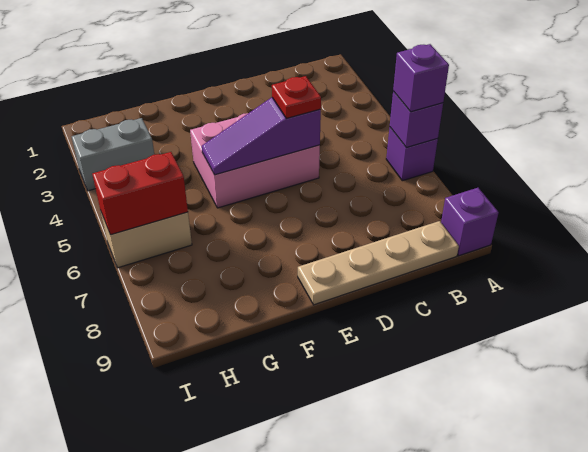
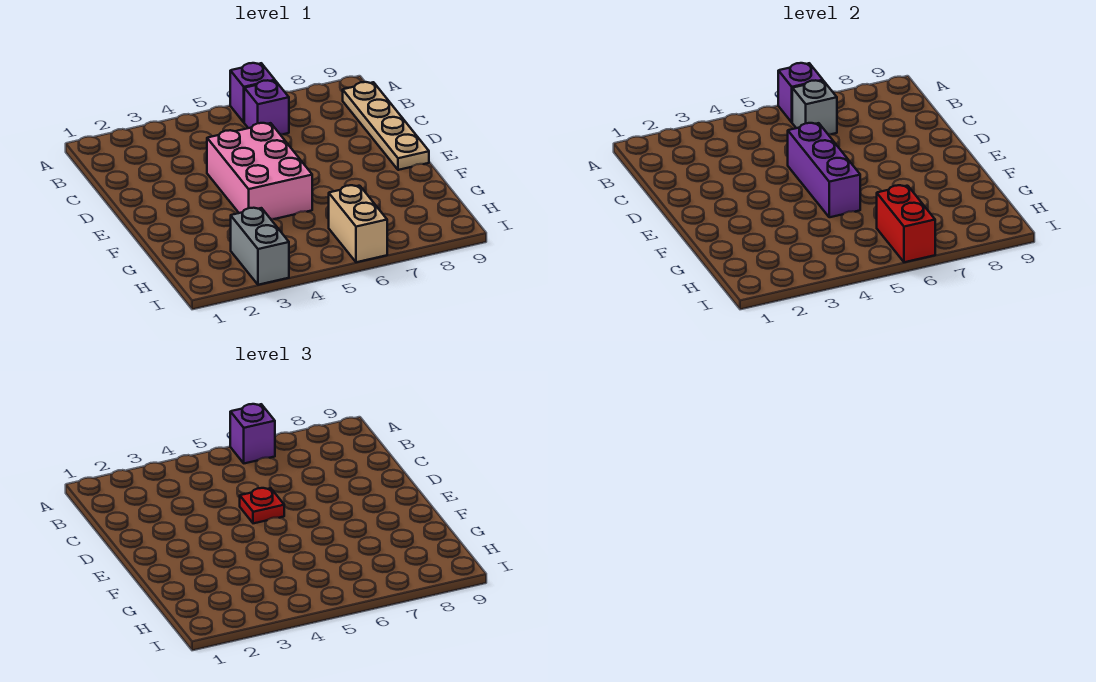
purple brick A9 level 1 -> purple brick B6 level 1
none -> grey brick B6 level 2
purple slope D5:F5 level 2 top D -> purple brick D5:F5 level 2

